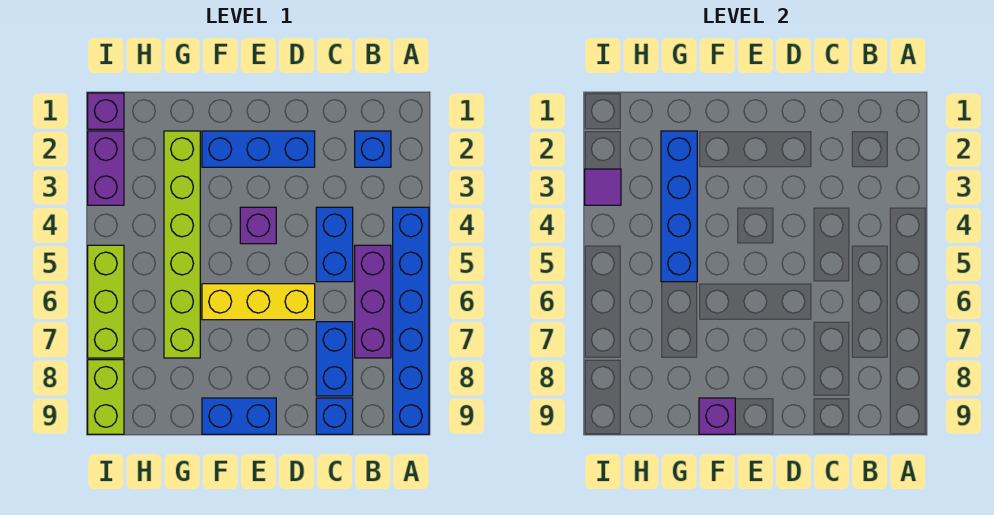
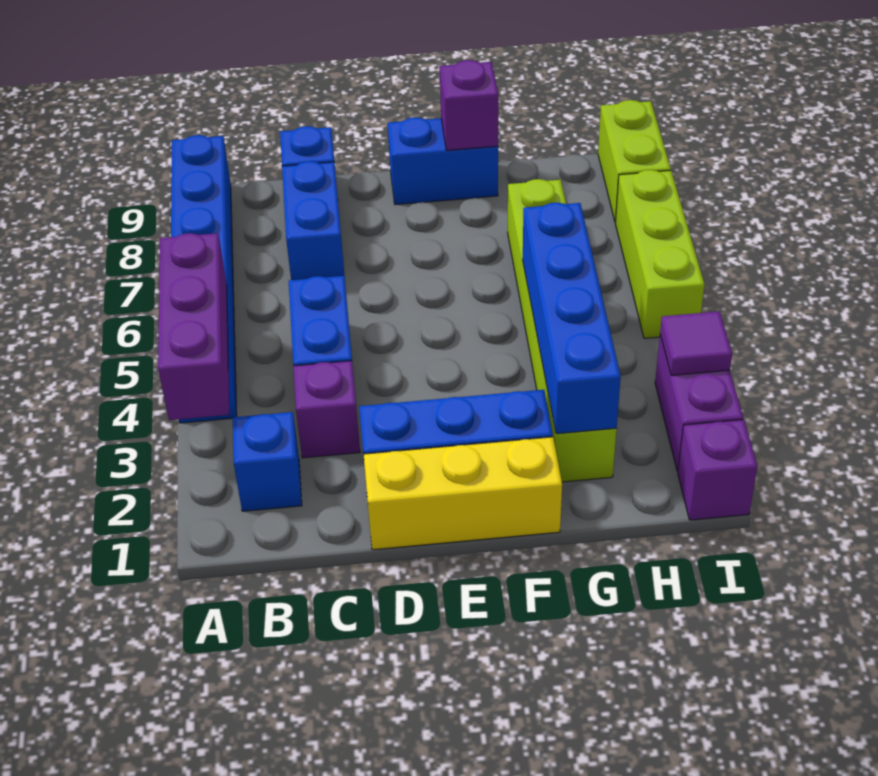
purple brick B5:B7 level 1 -> purple brick A3:A5 level 2
yellow brick D6:F6 level 1 -> yellow brick D1:F1 level 1
purple brick E4 level 1 -> purple brick C3 level 1

